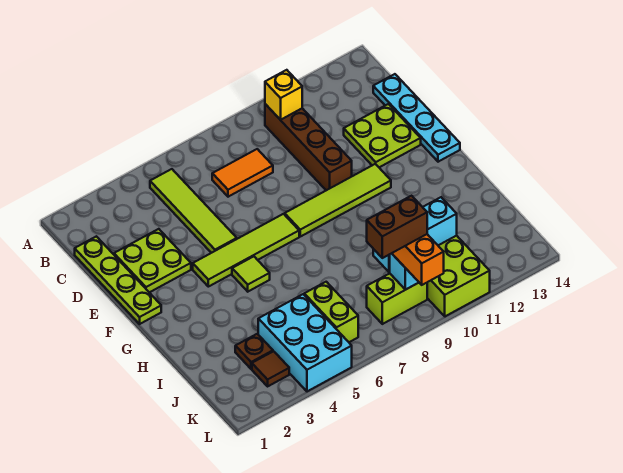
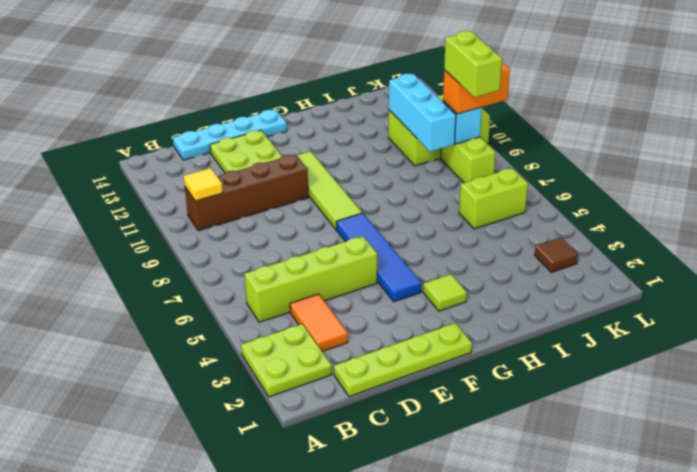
lime tile B5:E5 level 1 -> lime brick B5:E5 level 1
yellow brick B10 level 2 -> yellow tile B10 level 2
orange tile C7:C8 level 1 -> orange tile C3:C4 level 1
lime plate D2:E3 level 1 -> lime plate A2:B3 level 1
lime tile F4:F7 level 1 -> blue tile F4:F7 level 1
lime tile G5 level 1 -> lime tile G3 level 1
brown plate J3 level 1 -> none
cyan brick J4:L5 level 1 -> none
brown brick K8:K9 level 4 -> lime brick K8:K9 level 4

